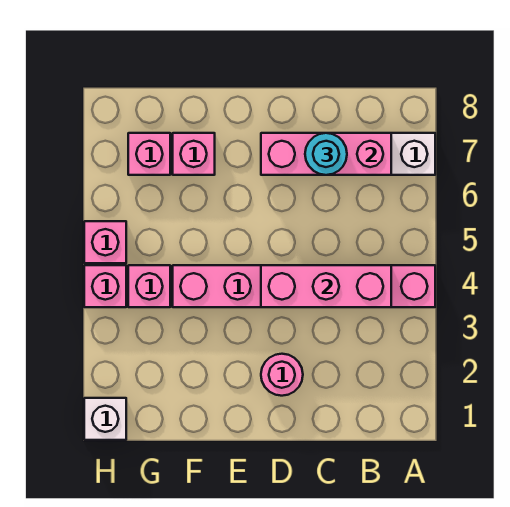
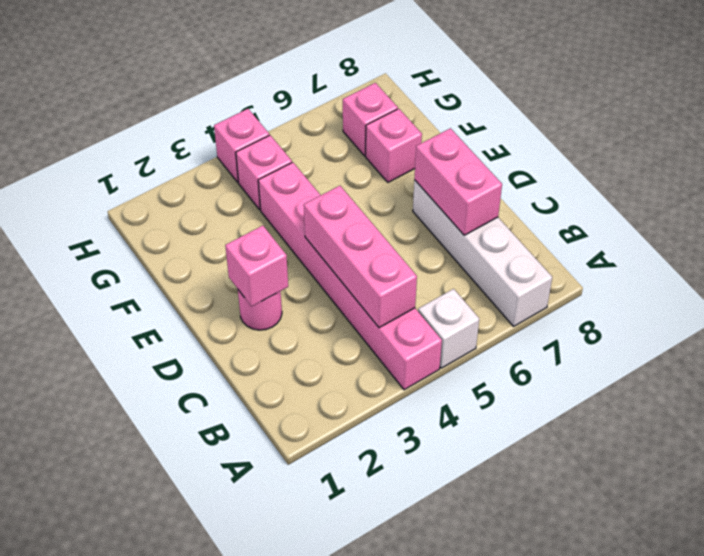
pink brick B7:D7 level 2 -> pink brick C7:D7 level 2
cyan round brick C7 level 3 -> none
white brick H1 level 1 -> white brick A5 level 1
pink brick H5 level 1 -> pink brick D2 level 2

